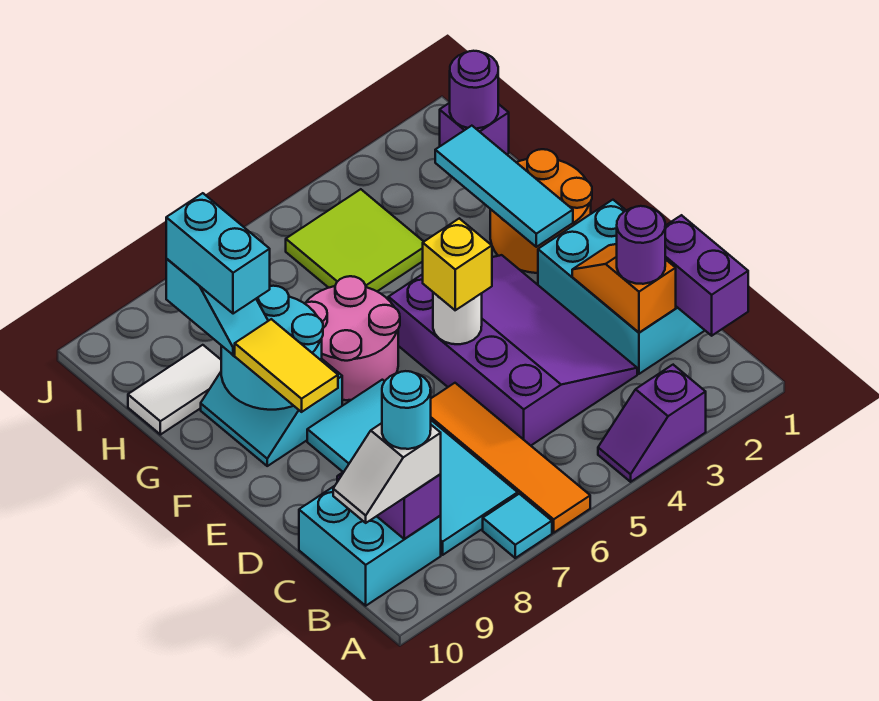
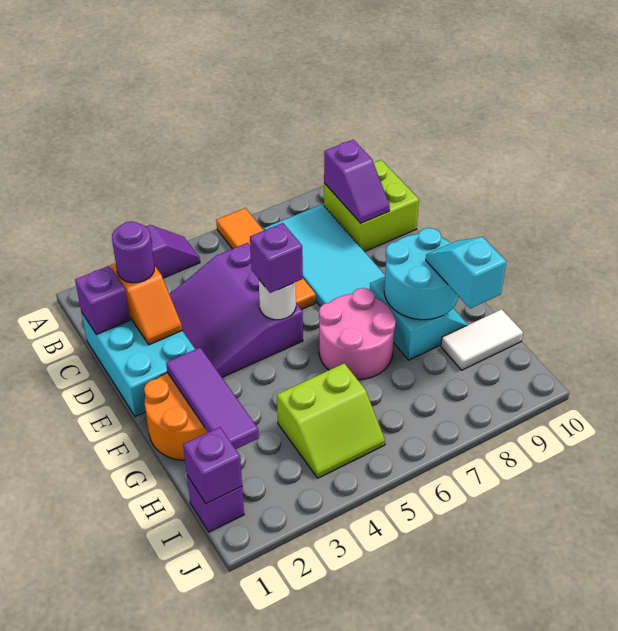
cyan tile A7 level 1 -> none
purple brick B1:C1 level 2 -> purple brick C1 level 2
cyan brick B9:C10 level 1 -> lime brick B9:C10 level 1
white slope B9:B10 level 3 top 9 -> none
cyan round brick B9 level 4 -> none
purple slope C3:F5 level 1 top 5 -> purple slope C3:E5 level 1 top 5
yellow brick E5 level 3 -> purple brick E5 level 3
yellow tile E9:F9 level 3 -> none
cyan tile F2:H2 level 2 -> purple tile F2:H2 level 2
cyan brick G9:H9 level 4 -> none
lime tile H4:I5 level 1 -> lime slope H4:I5 level 1 top H
purple round brick I1 level 2 -> purple brick I1 level 2

